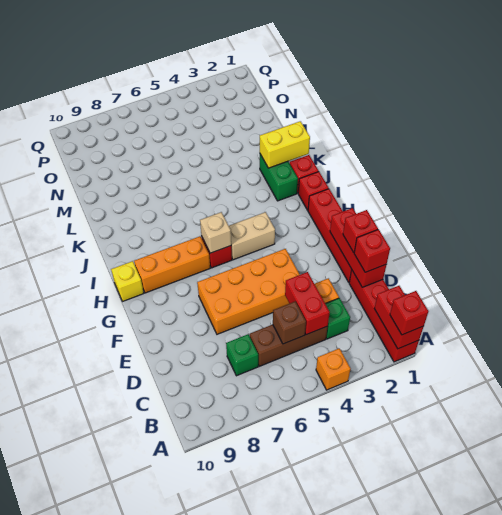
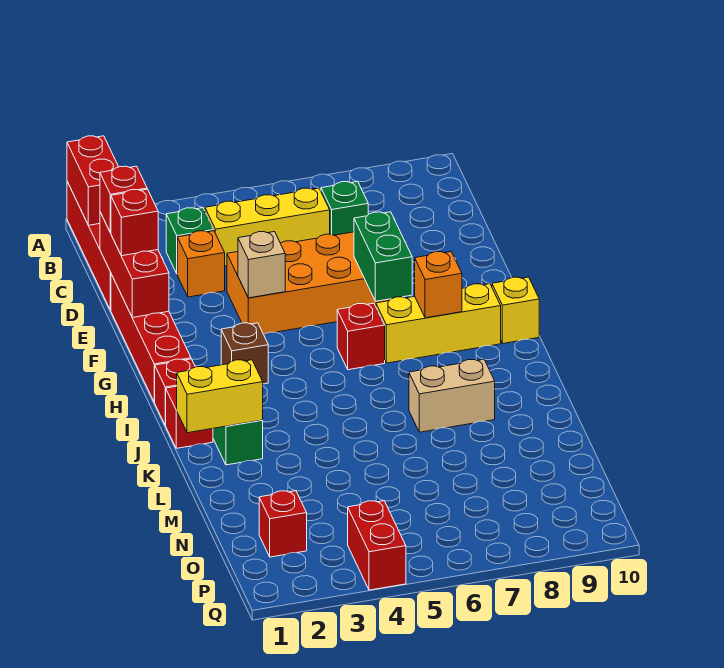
red brick A1 level 3 -> red brick O2 level 1
orange brick A4 level 1 -> orange brick H8 level 2
brown brick C4:C6 level 1 -> yellow brick C4:C6 level 1
red brick C4:D4 level 2 -> red brick P4:Q4 level 1
brown brick C5 level 2 -> brown brick H3 level 1
none -> green brick F7:G7 level 2
tan brick H4:H5 level 1 -> tan brick K7:K8 level 1
tan brick H6 level 2 -> tan brick F4 level 2
orange brick H7:H9 level 1 -> yellow brick H7:H9 level 1

